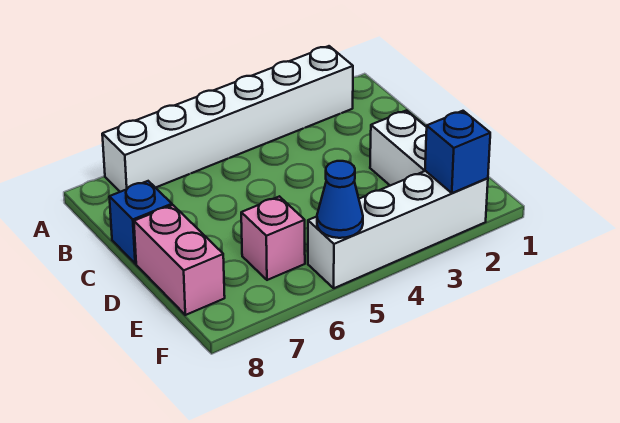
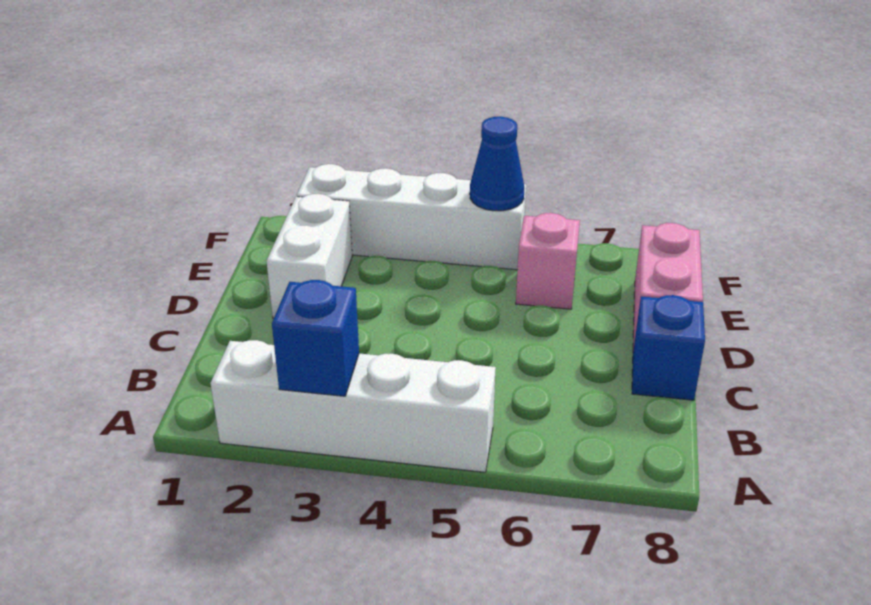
white brick A2:A7 level 1 -> white brick A2:A5 level 1
blue brick F2 level 2 -> blue brick A3 level 2

